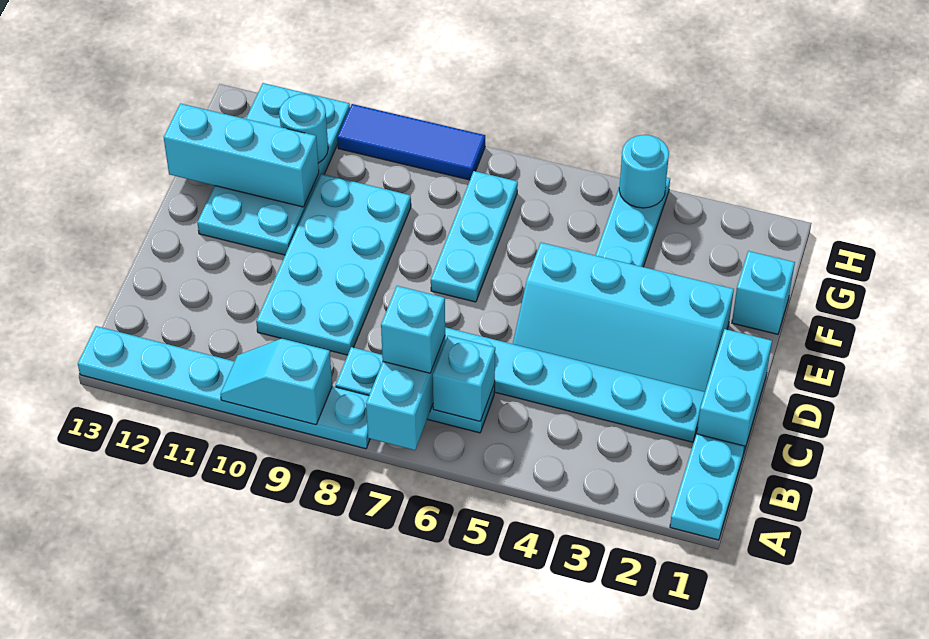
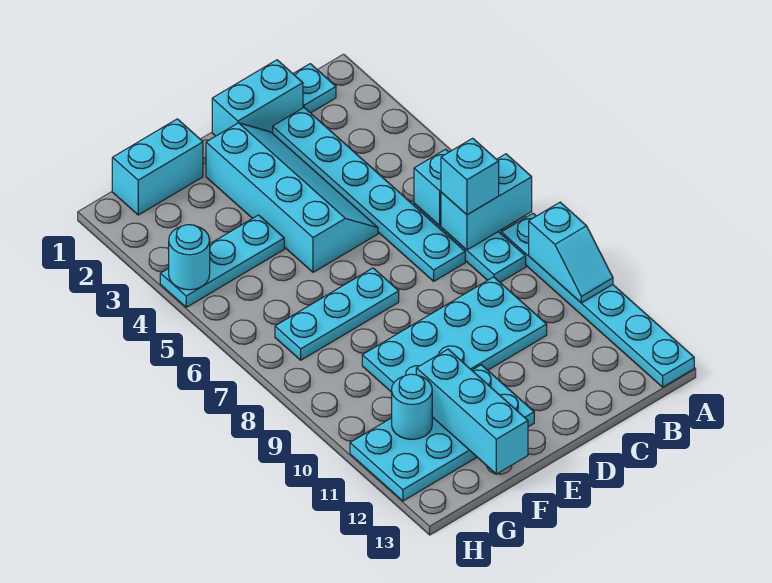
cyan plate A1:B1 level 1 -> cyan plate B1 level 1
cyan brick F1 level 1 -> cyan brick F1:G1 level 1
blue tile H8:H10 level 1 -> none

